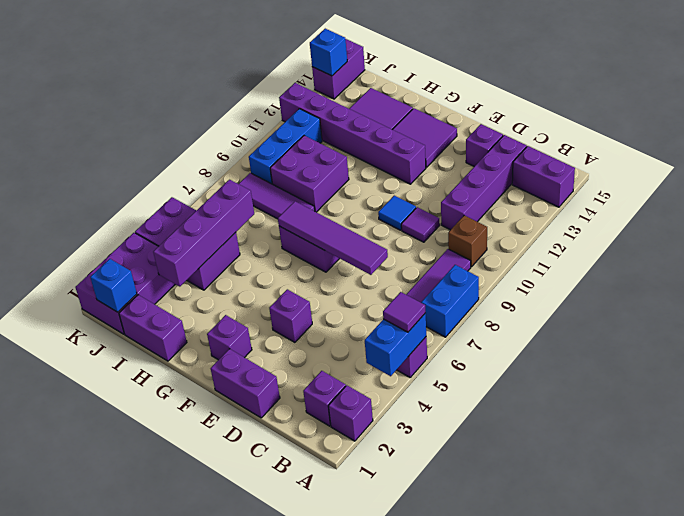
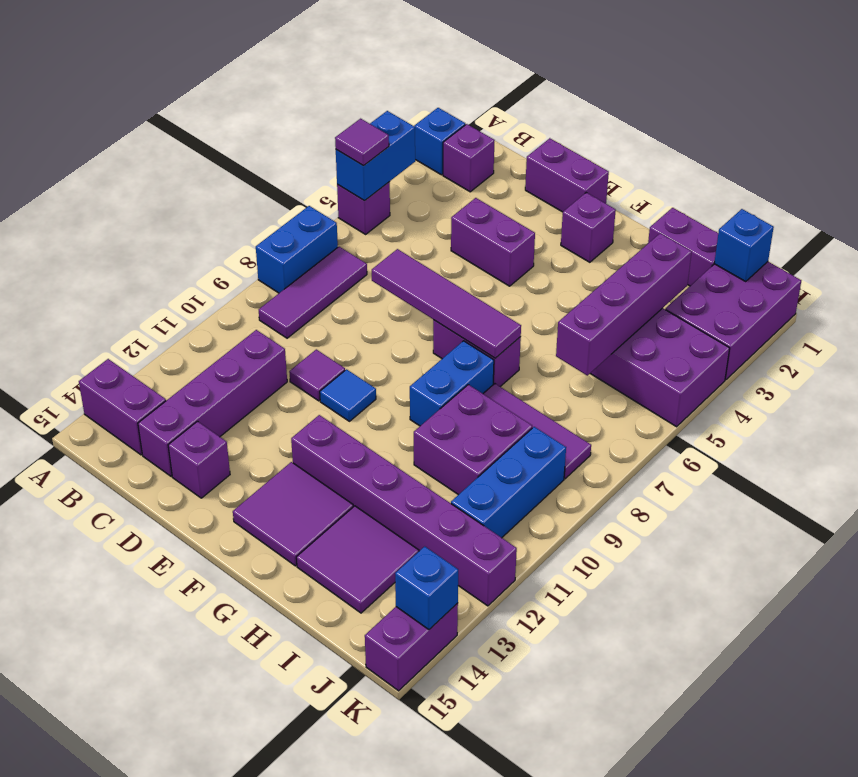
purple brick A2 level 1 -> blue brick A2 level 1
brown brick B10 level 1 -> none
purple brick E4 level 1 -> purple brick D4:E4 level 1
none -> blue brick G8:G9 level 1

